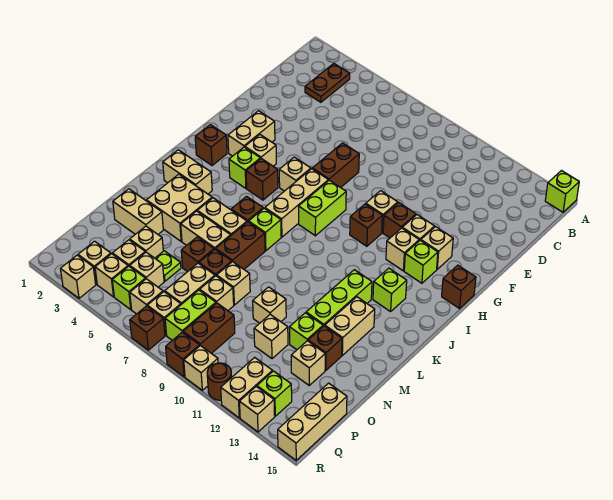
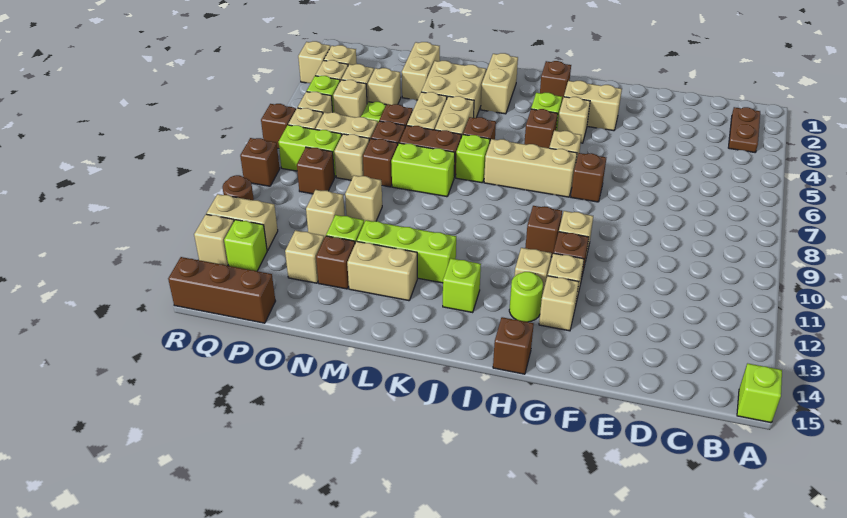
brown plate B3:C3 level 1 -> brown plate B2:B3 level 1
brown brick F7:G7 level 1 -> brown brick G7 level 1
lime brick H8:I8 level 1 -> lime brick L8:M8 level 1
lime brick H13 level 1 -> lime round brick H13 level 1
tan brick N8 level 1 -> brown brick N8 level 1
brown brick P9:Q9 level 1 -> brown brick P9 level 1
tan brick P15:R15 level 1 -> brown brick P15:R15 level 1
tan brick R10 level 1 -> none

